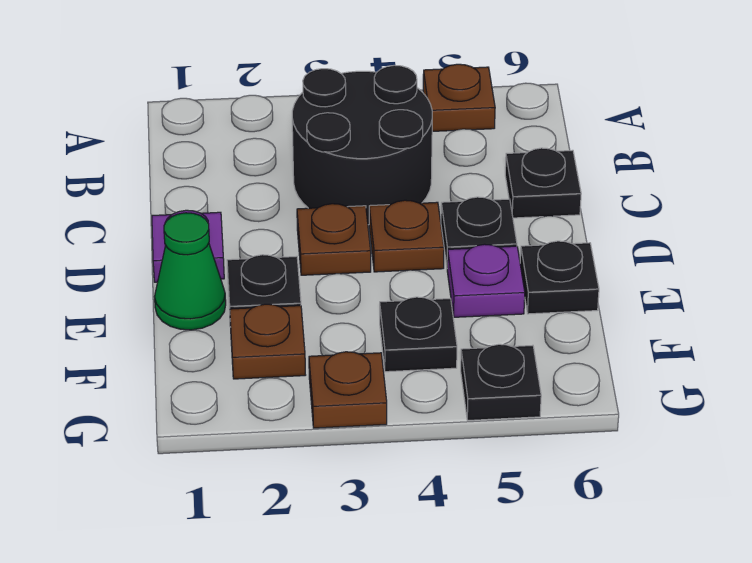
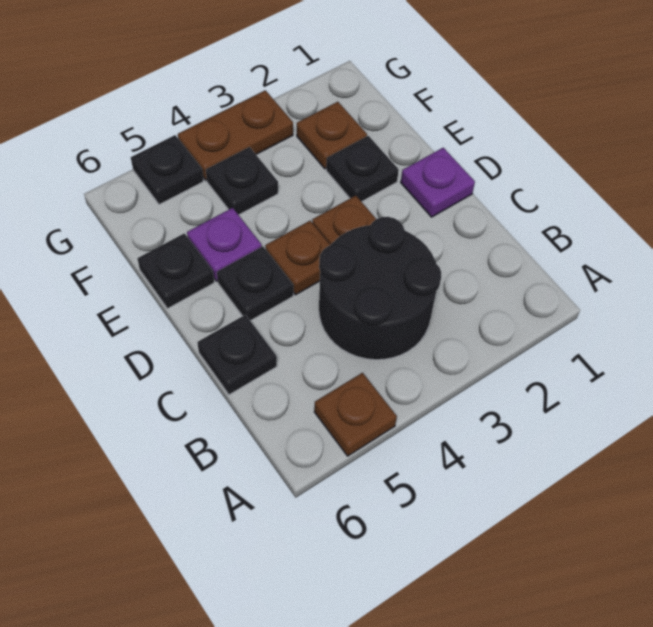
green cone E1 level 1 -> none
brown plate G3 level 1 -> brown plate G3:G4 level 1

